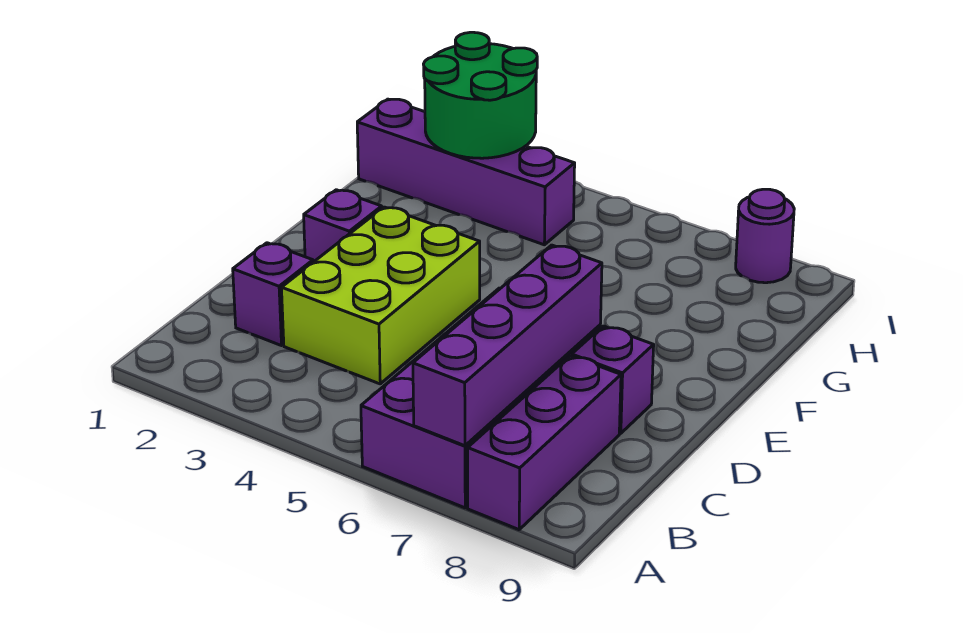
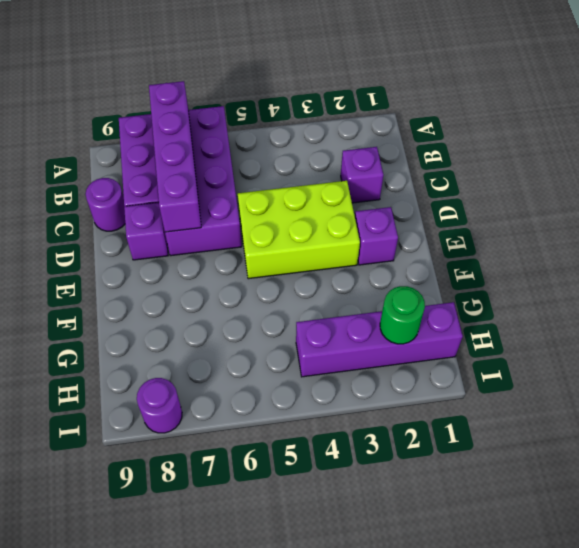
lime brick C3:E4 level 1 -> lime brick D3:E5 level 1
none -> purple round brick C9 level 1
green round brick H2:I3 level 2 -> green round brick H2 level 2

